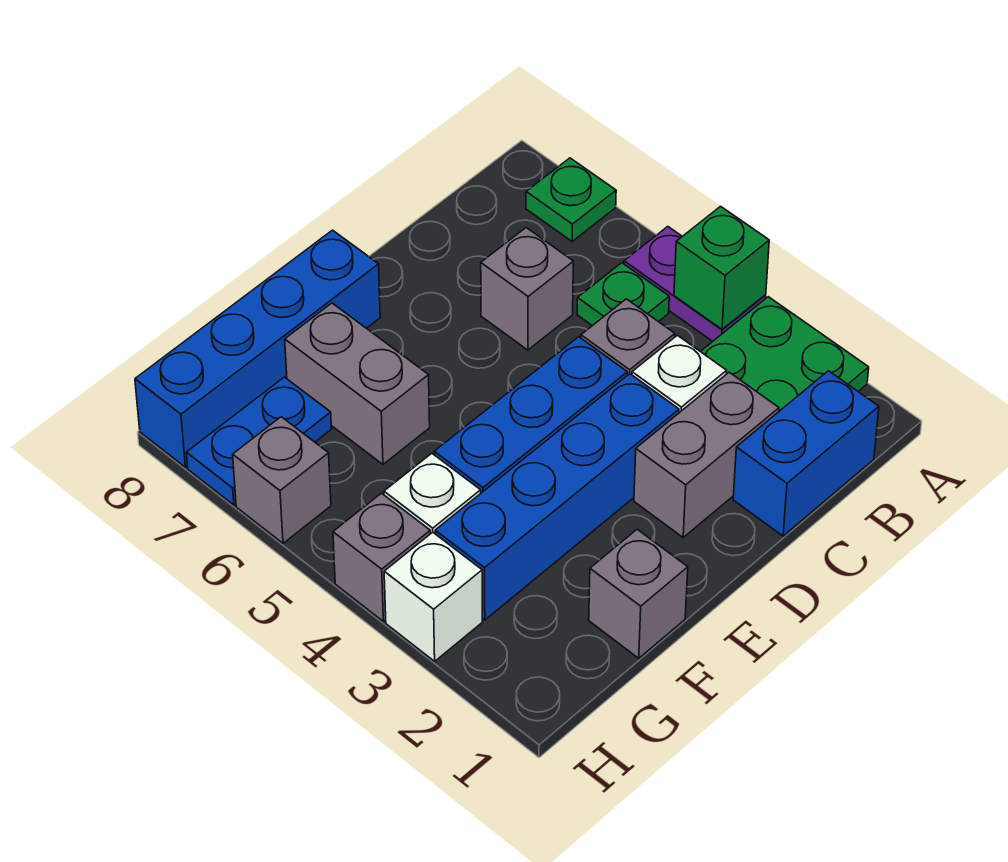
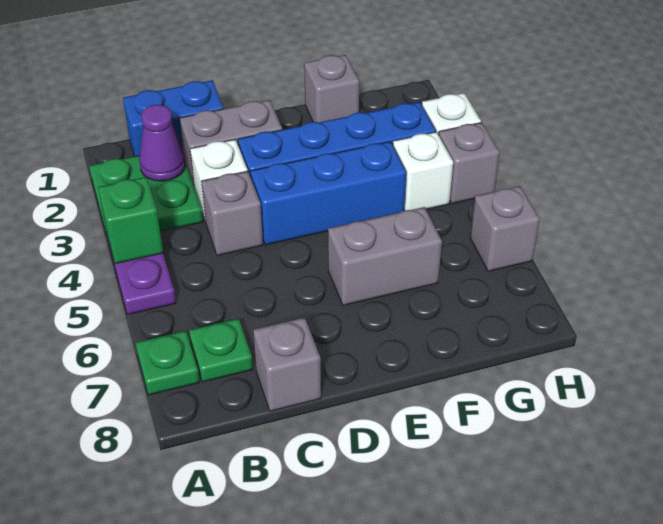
none -> purple cone B2 level 2
green plate B5 level 1 -> green plate B7 level 1
grey brick C6 level 1 -> grey brick C8 level 1
blue brick E8:H8 level 1 -> none
grey brick F6:F7 level 1 -> grey brick E6:F6 level 1
blue plate G7:H7 level 1 -> none

